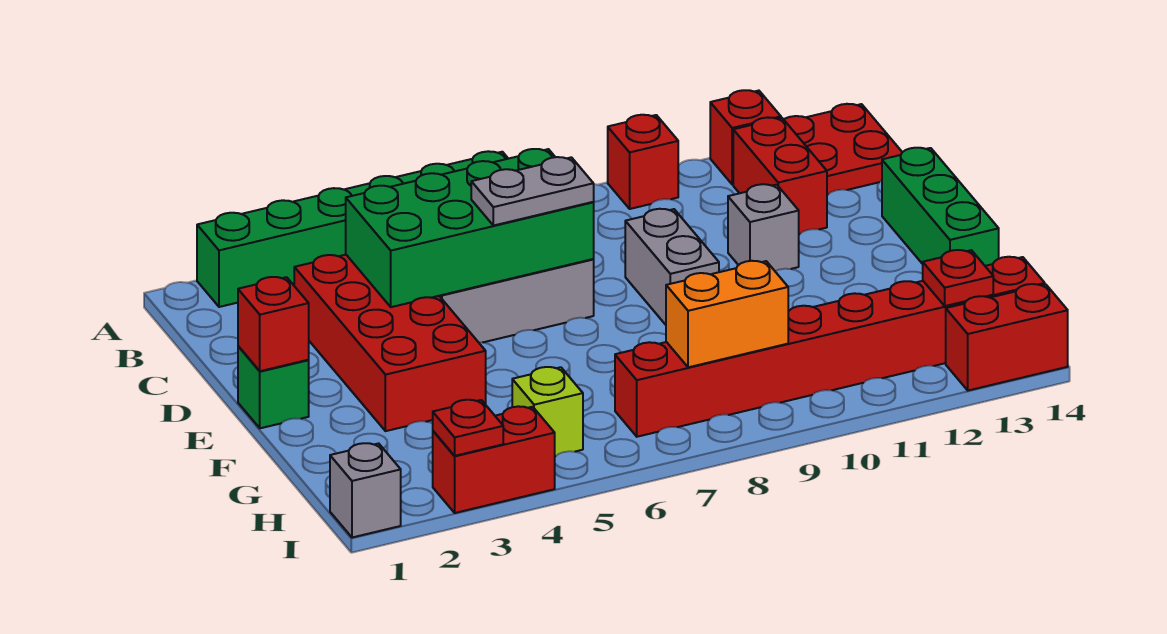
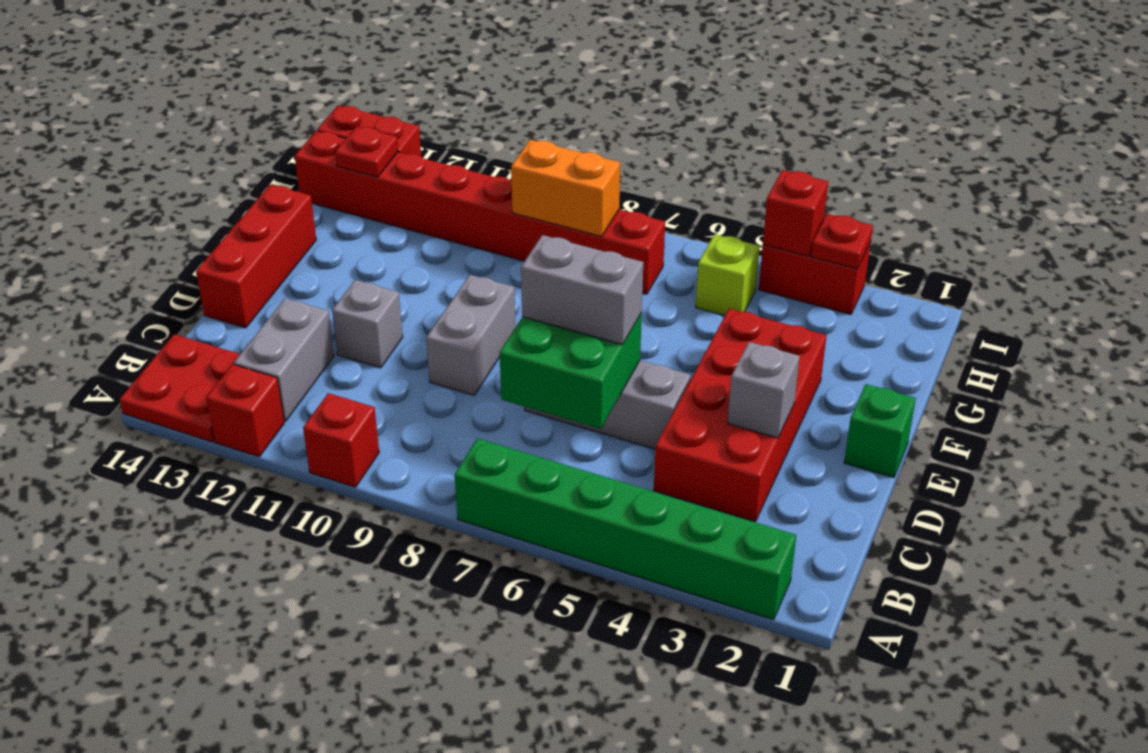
red brick B12:C12 level 1 -> grey brick B12:C12 level 1
green brick C4:D7 level 2 -> green brick C6:D7 level 2
grey plate D6:D7 level 3 -> grey brick D6:D7 level 3
green brick D14:F14 level 1 -> red brick D14:F14 level 1
red brick E1 level 2 -> red brick I4 level 2
grey brick I1 level 1 -> grey brick D3 level 2

